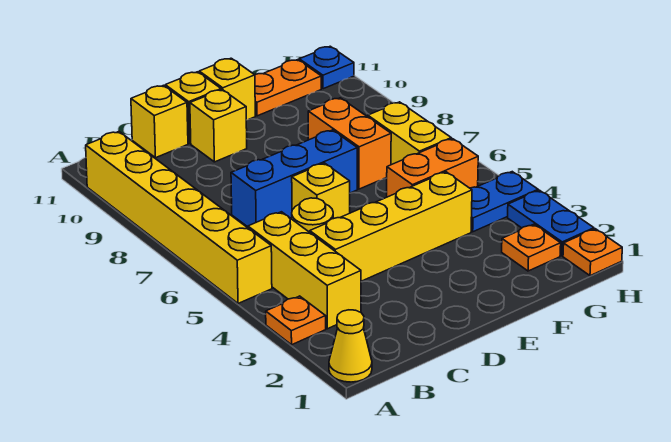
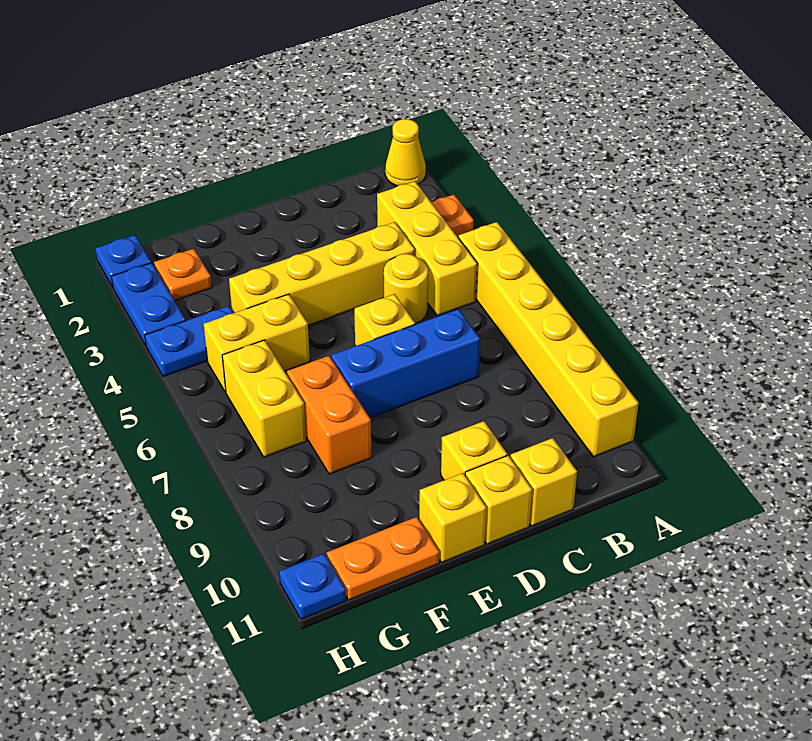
orange brick F5:G5 level 1 -> yellow brick F5:G5 level 1
orange plate H1 level 1 -> blue plate H1 level 1

